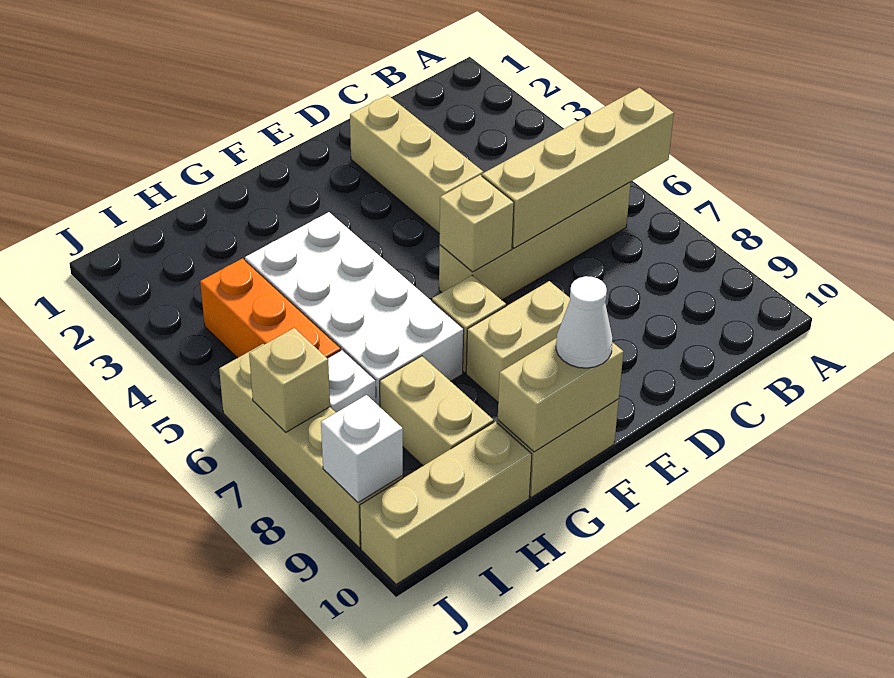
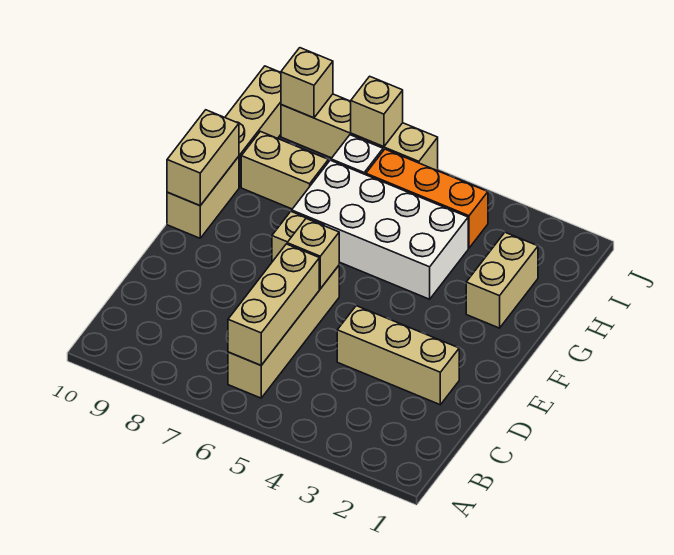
tan brick A6:D6 level 2 -> tan brick B6:D6 level 2
tan brick E8:F8 level 1 -> tan brick G2:H2 level 1
white cone F10 level 3 -> none
white brick J9 level 2 -> tan brick J9 level 2

